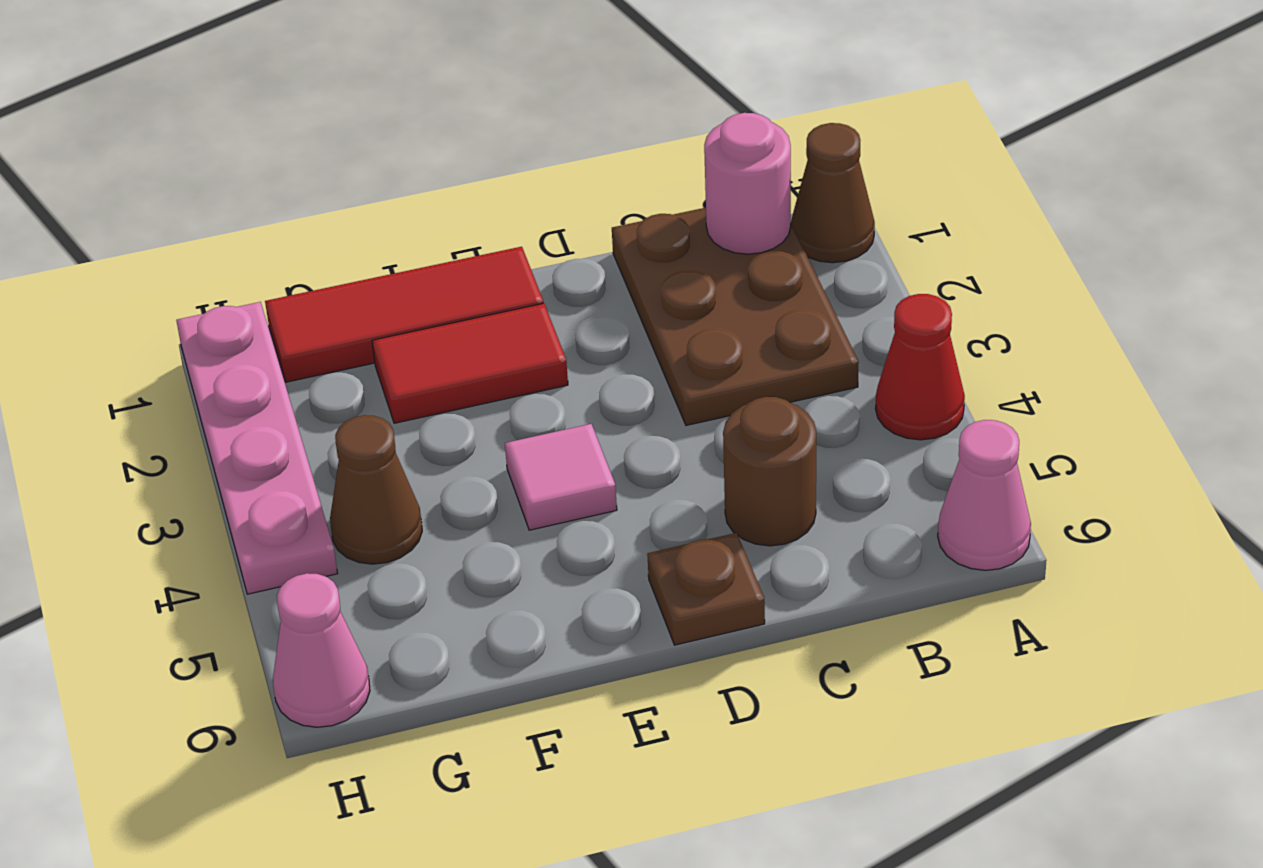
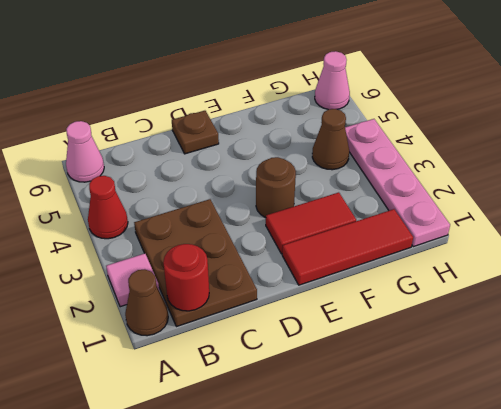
pink round brick B1 level 2 -> red round brick B1 level 2
brown round brick C5 level 1 -> brown round brick E3 level 1
pink tile E4 level 1 -> pink tile A2 level 1

